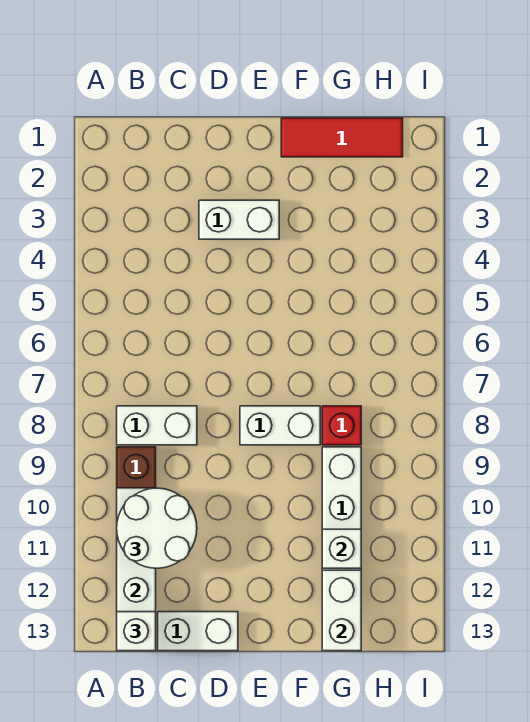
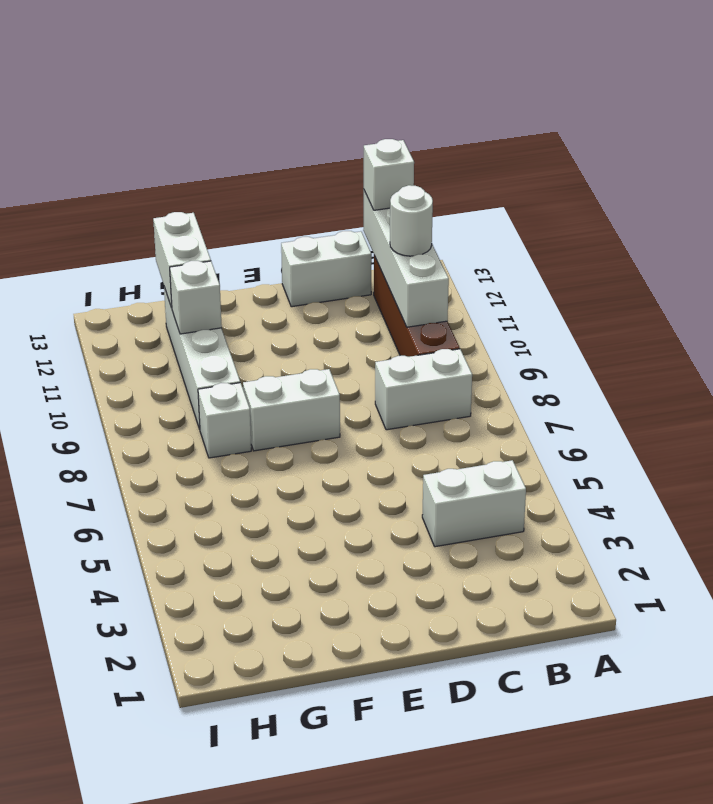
white round brick B10:C11 level 3 -> white round brick B11 level 3
white brick D3:E3 level 1 -> white brick B4:C4 level 1
red tile F1:H1 level 1 -> none
red brick G8 level 1 -> white brick G8 level 1

